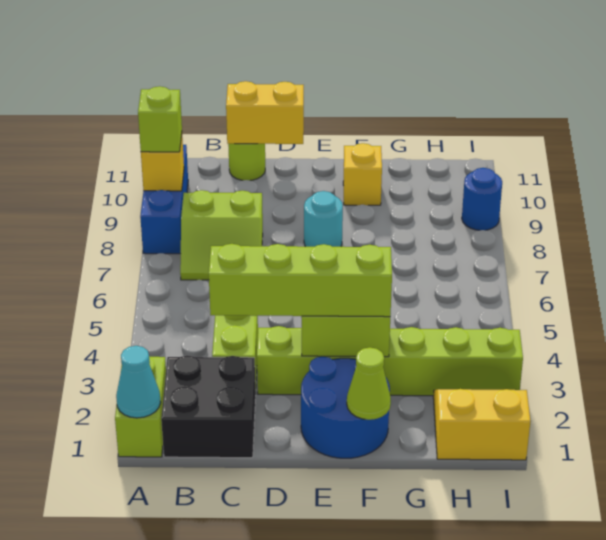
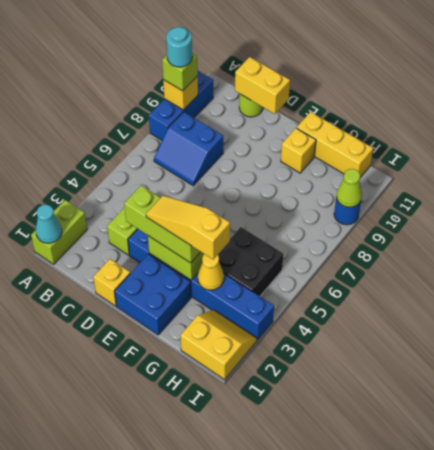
black brick B1:C2 level 1 -> black brick G4:H5 level 1
lime slope B7:C8 level 1 top 8 -> blue slope B7:C8 level 1 top 8
lime brick C3:F3 level 3 -> lime brick D3:F3 level 3
none -> yellow brick D1 level 1
lime brick D3:I3 level 1 -> blue brick D3:I3 level 1
blue round brick E1:F2 level 1 -> blue brick E1:F2 level 1
none -> yellow slope E3:G3 level 4 top G
cyan round brick E8 level 1 -> cyan round brick A9 level 4
lime cone F1 level 2 -> lime cone I9 level 2
none -> yellow brick F11:H11 level 1
none -> yellow cone G3 level 2

